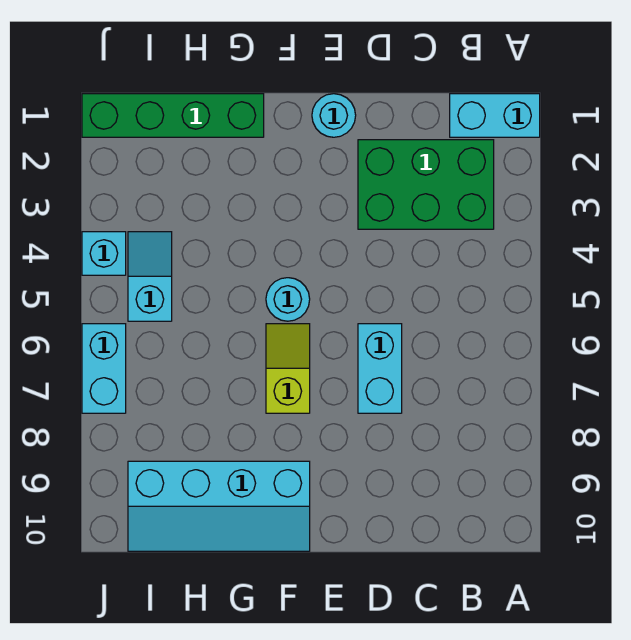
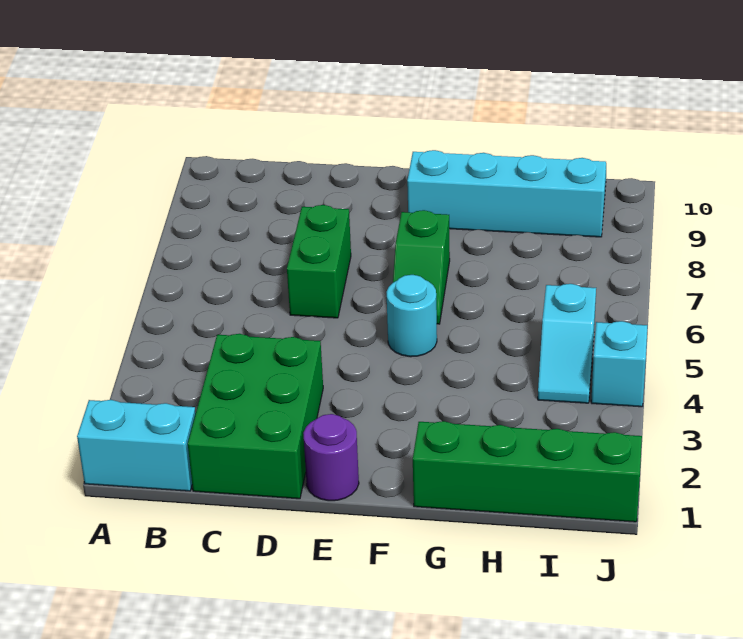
green brick B2:D3 level 1 -> green brick C1:D3 level 1
cyan brick D6:D7 level 1 -> green brick D6:D7 level 1
cyan round brick E1 level 1 -> purple round brick E1 level 1
lime slope F6:F7 level 1 top 7 -> green slope F6:F7 level 1 top 7
cyan brick J6:J7 level 1 -> none

